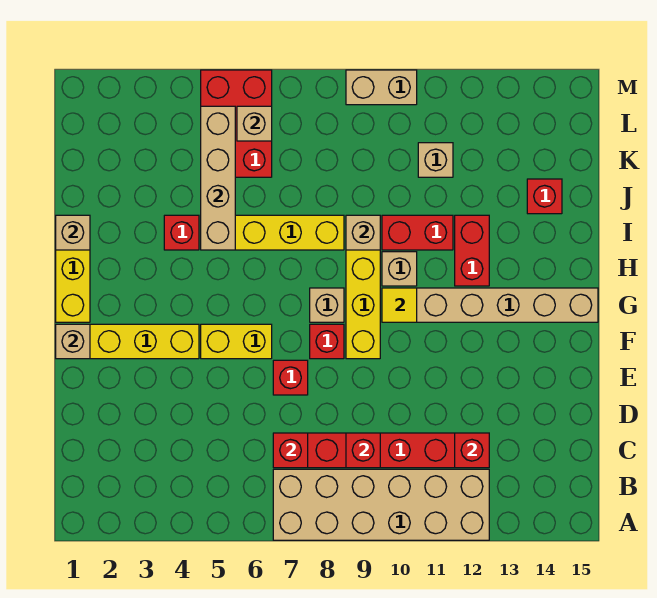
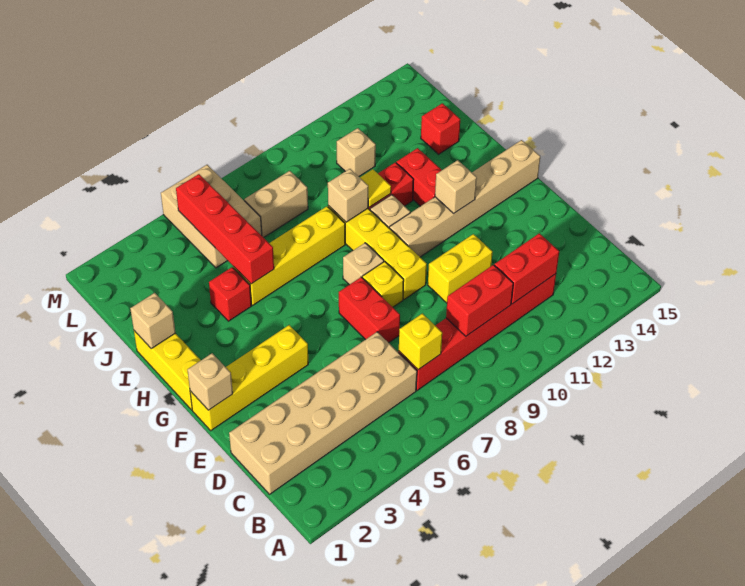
tan brick A7:B12 level 1 -> tan brick C1:D6 level 1
red brick C7 level 2 -> yellow brick C7 level 2
red brick C9 level 2 -> red brick C9:C10 level 2
red brick C12 level 2 -> red brick C11:C12 level 2
red brick E7 level 1 -> red brick E7:F7 level 1
yellow brick F5:F6 level 1 -> yellow brick E10:E11 level 1
red brick F8 level 1 -> yellow brick F8 level 1
yellow tile G10 level 2 -> yellow tile I10 level 2
tan brick I5:L5 level 2 -> red brick I5:L5 level 2
red brick K5:M6 level 1 -> tan brick K5:M6 level 1
tan brick L6 level 2 -> tan brick G12 level 2
tan brick M9:M10 level 1 -> tan brick K7:K8 level 1

